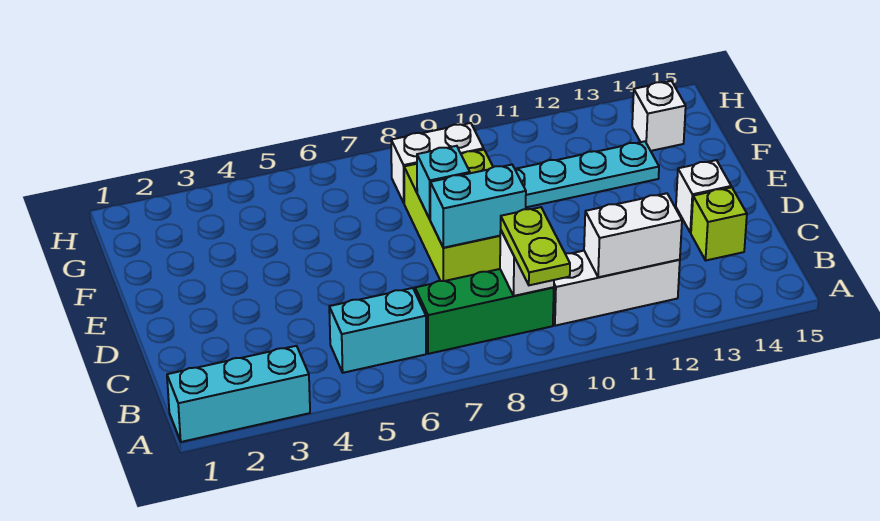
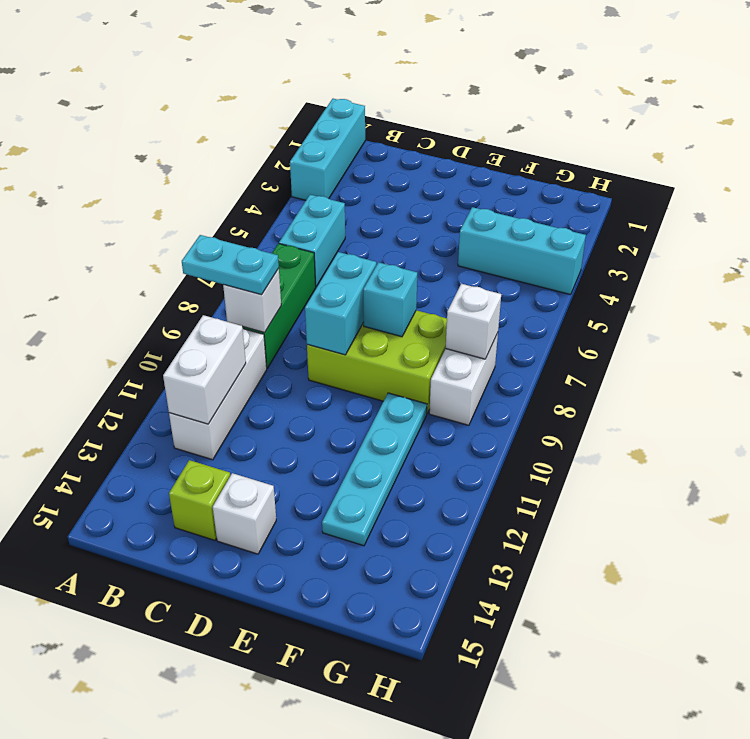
lime plate A9:B9 level 3 -> cyan plate A9:B9 level 3
none -> cyan brick F4:H4 level 1
white brick G14 level 1 -> white brick G8 level 2

